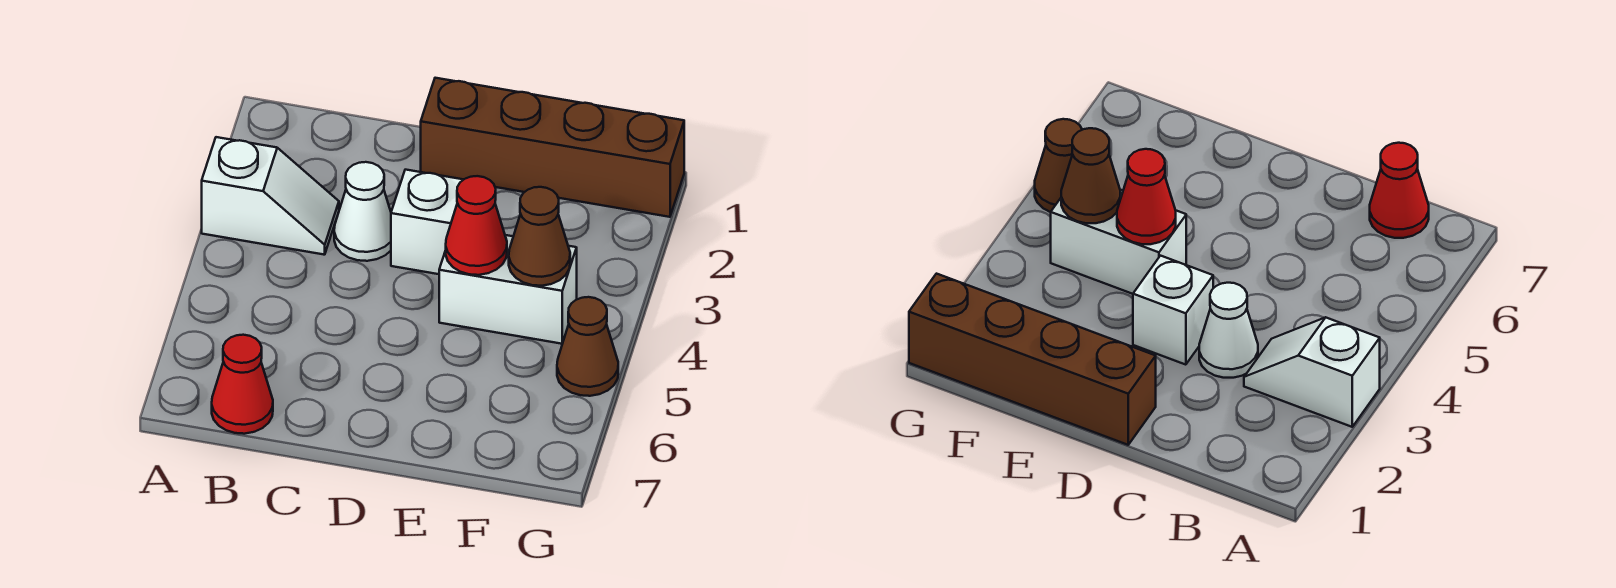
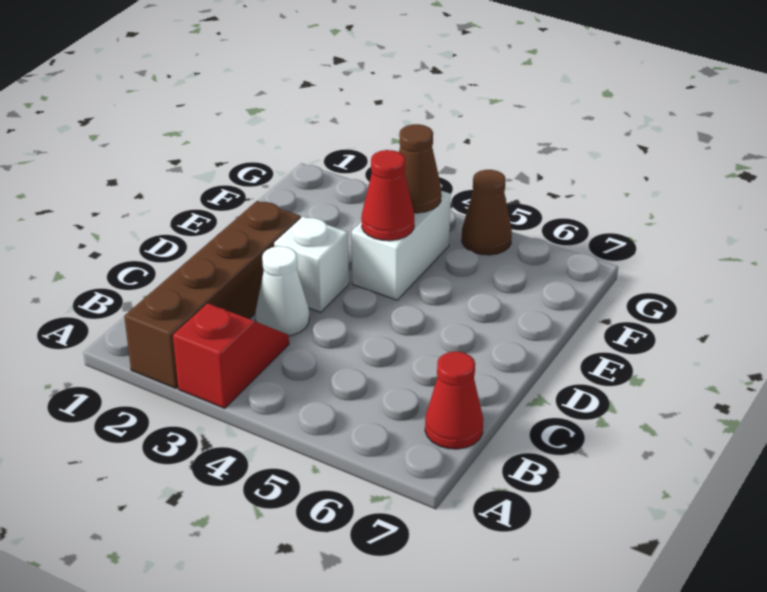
white slope A3:B3 level 1 top A -> red slope A3:B3 level 1 top A
brown brick D1:G1 level 1 -> brown brick A2:D2 level 1

